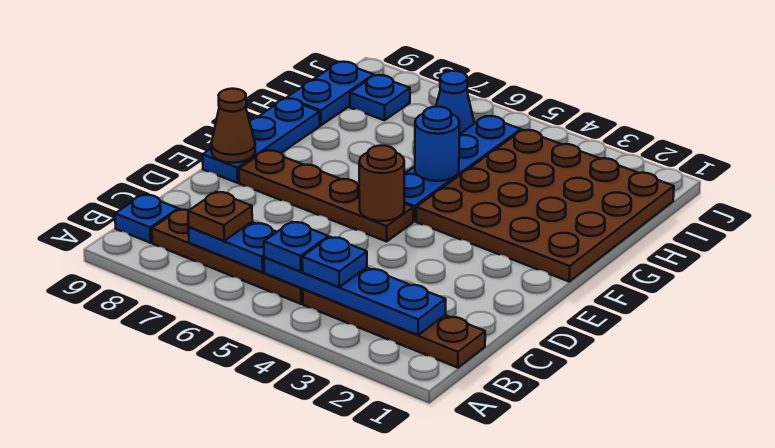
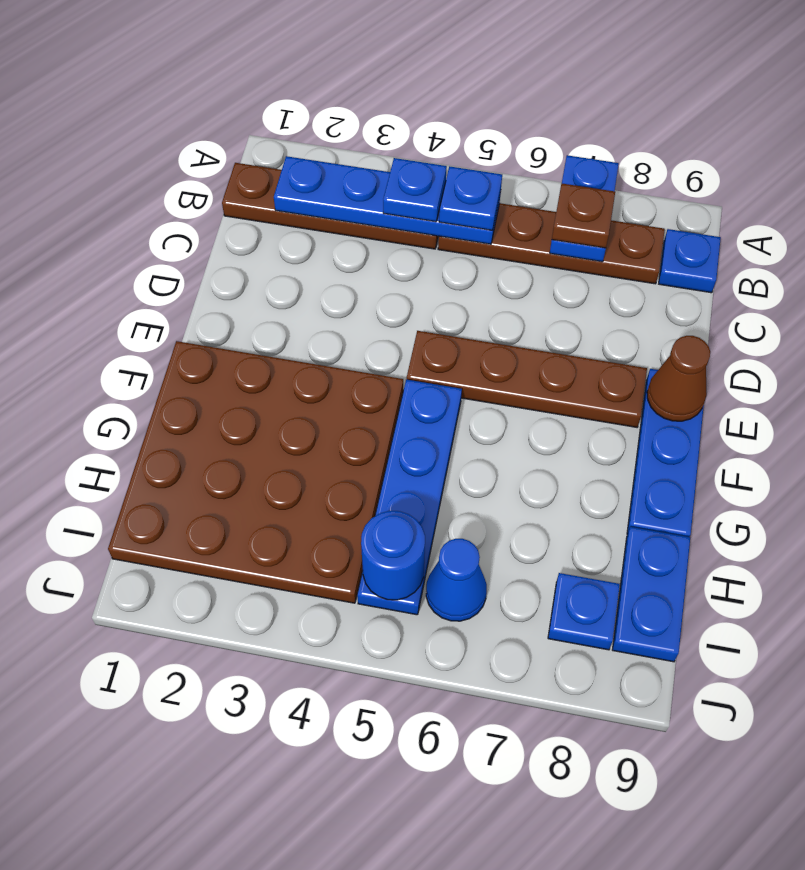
blue plate B6:B7 level 2 -> blue plate A7:B7 level 2
brown round brick E5 level 2 -> none
blue round brick G5 level 2 -> blue round brick I5 level 2

